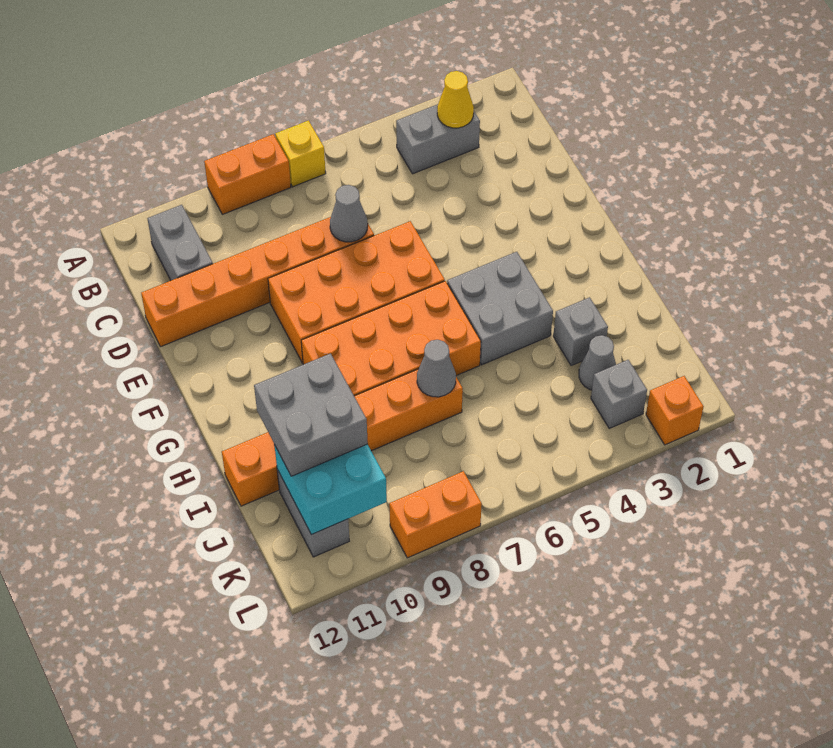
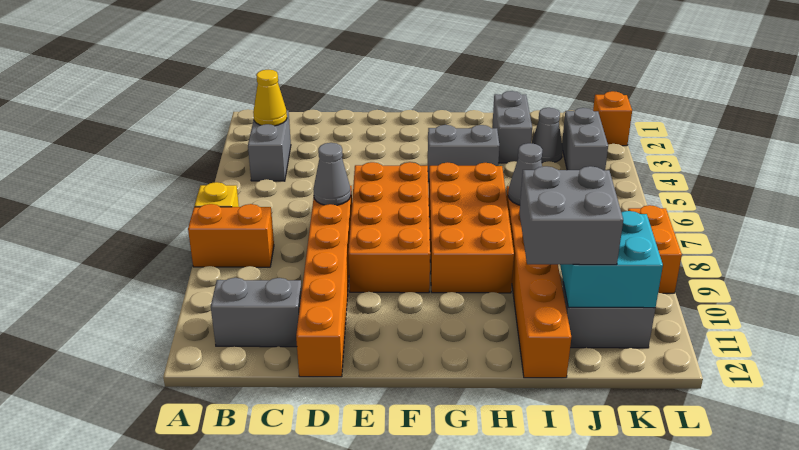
orange brick A8:A9 level 1 -> orange brick A8:B8 level 1
grey brick G4:H5 level 1 -> grey brick G4:H4 level 1
grey brick I3 level 1 -> grey brick I2:I3 level 1
grey brick K3 level 1 -> grey brick K3:K4 level 1

